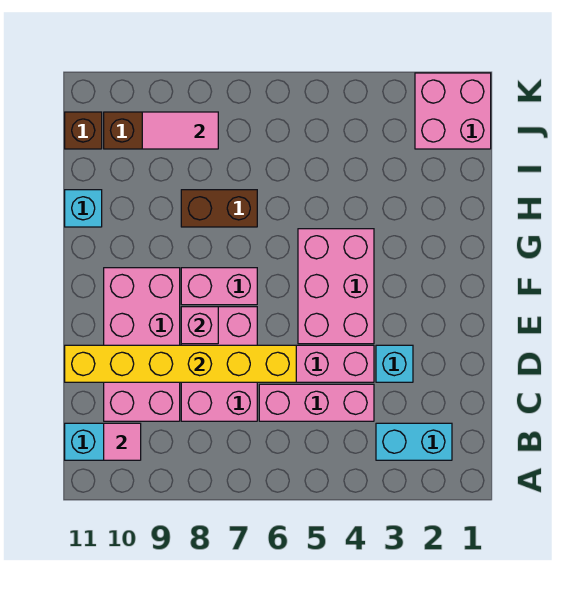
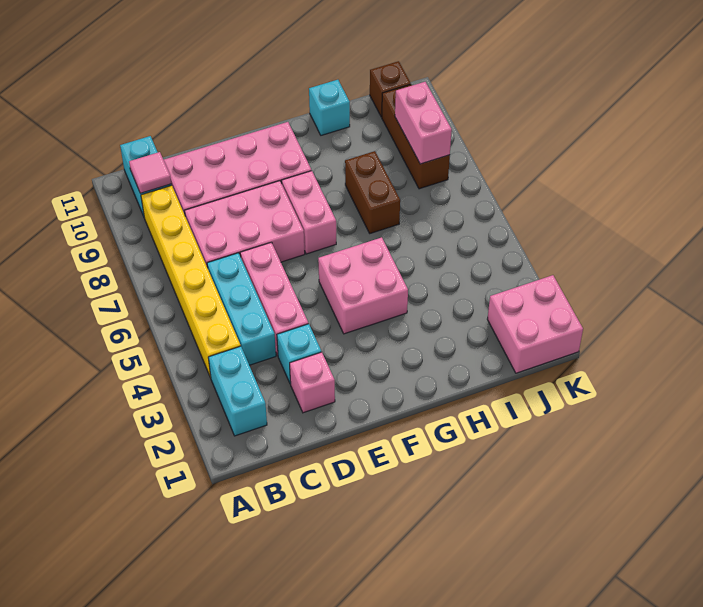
pink brick C4:C6 level 1 -> cyan brick C4:C6 level 1
yellow brick D6:D11 level 2 -> yellow brick B4:B9 level 1
pink brick E4:G5 level 1 -> pink brick F4:G5 level 1
pink brick E8 level 2 -> pink brick D2 level 1
pink tile J8:J9 level 2 -> pink brick J8:J9 level 2

